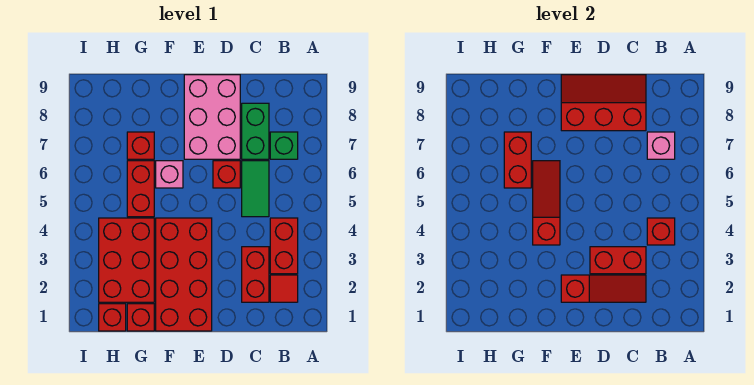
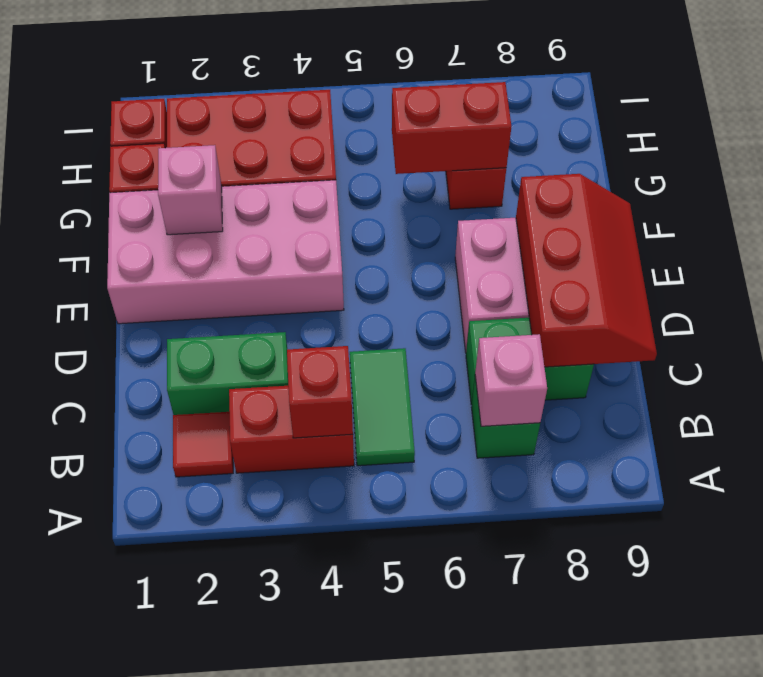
red brick C2:C3 level 1 -> green brick C2:C3 level 1
red slope C2:E2 level 2 top E -> none
red brick C3:D3 level 2 -> none
green tile C5:C6 level 1 -> green tile B5:C5 level 1
red brick D6 level 1 -> none
red brick E1:F4 level 1 -> pink brick E1:F4 level 1
red slope F4:F6 level 2 top 4 -> none
pink brick F6 level 1 -> pink brick F2 level 2
red brick G5:G6 level 1 -> none

